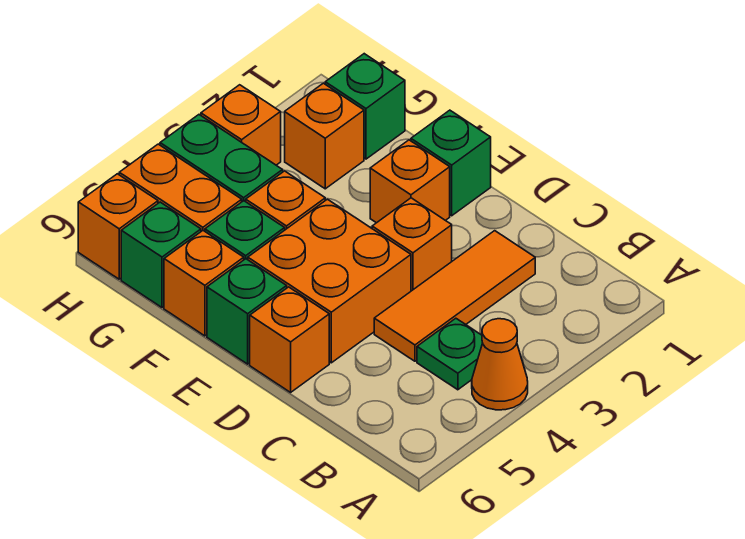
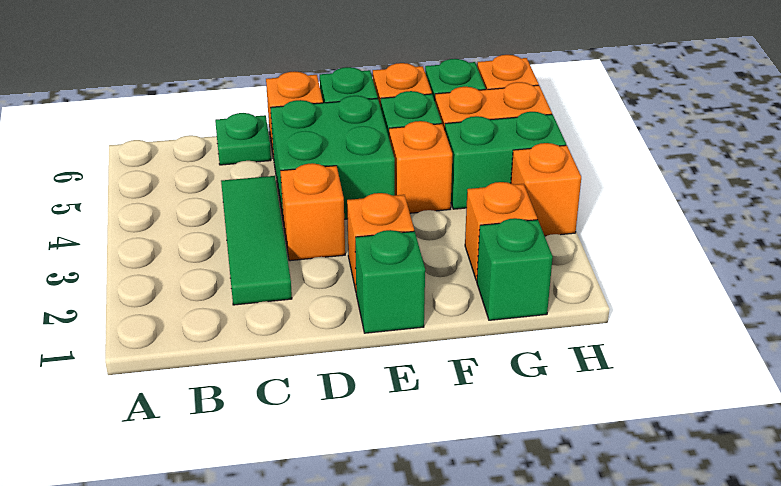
orange cone A4 level 1 -> none
green plate B4 level 1 -> green plate C6 level 1
orange tile C2:C4 level 1 -> green tile C2:C4 level 1
orange brick D4:E5 level 1 -> green brick D4:E5 level 1

